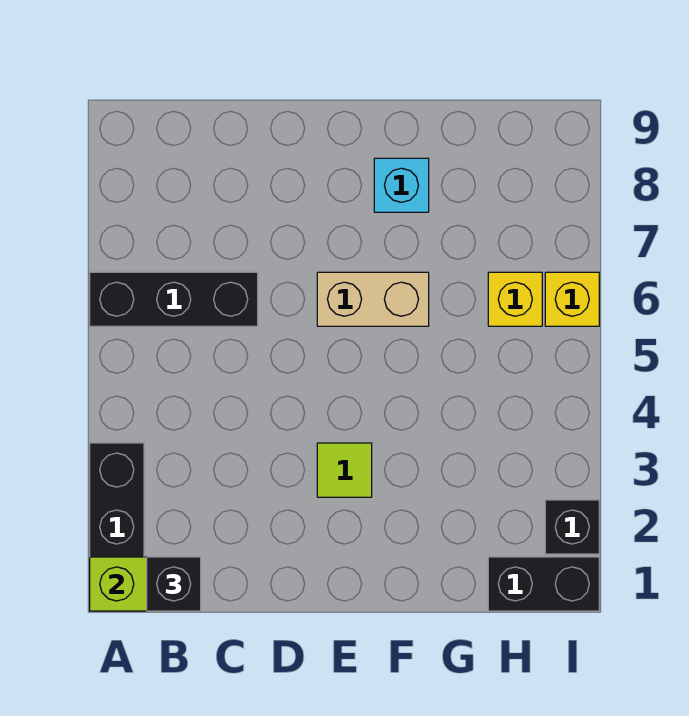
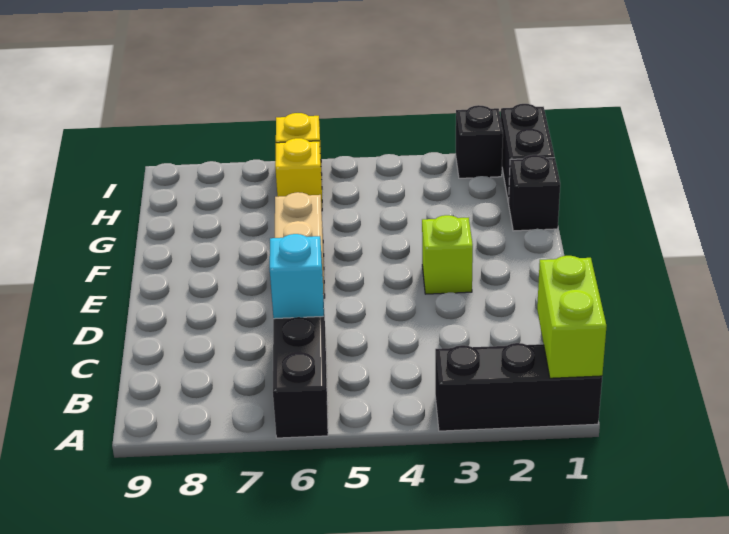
black brick B1 level 3 -> black brick G1 level 1
lime tile E3 level 1 -> lime brick E3 level 1
cyan brick F8 level 1 -> cyan brick C6 level 2

